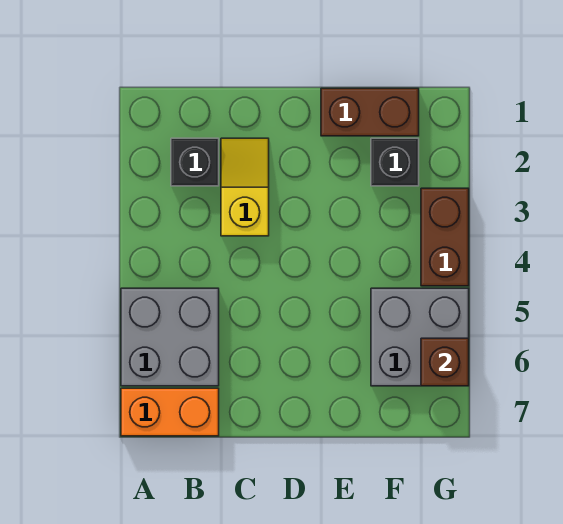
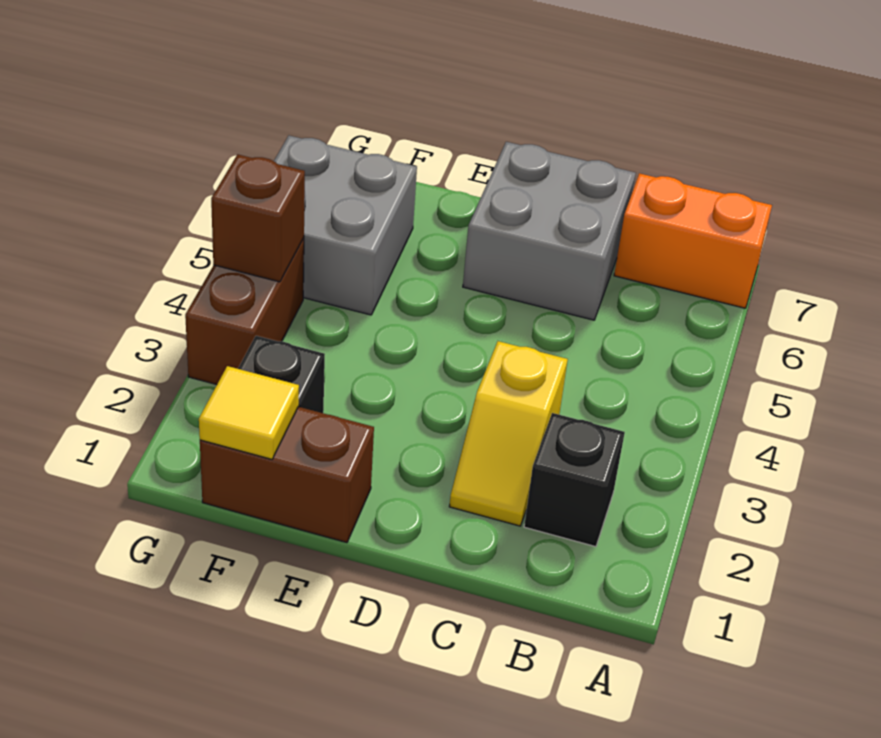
grey brick A5:B6 level 1 -> grey brick C6:D7 level 1
none -> yellow tile F1 level 2
brown brick G6 level 2 -> brown brick G4 level 2

